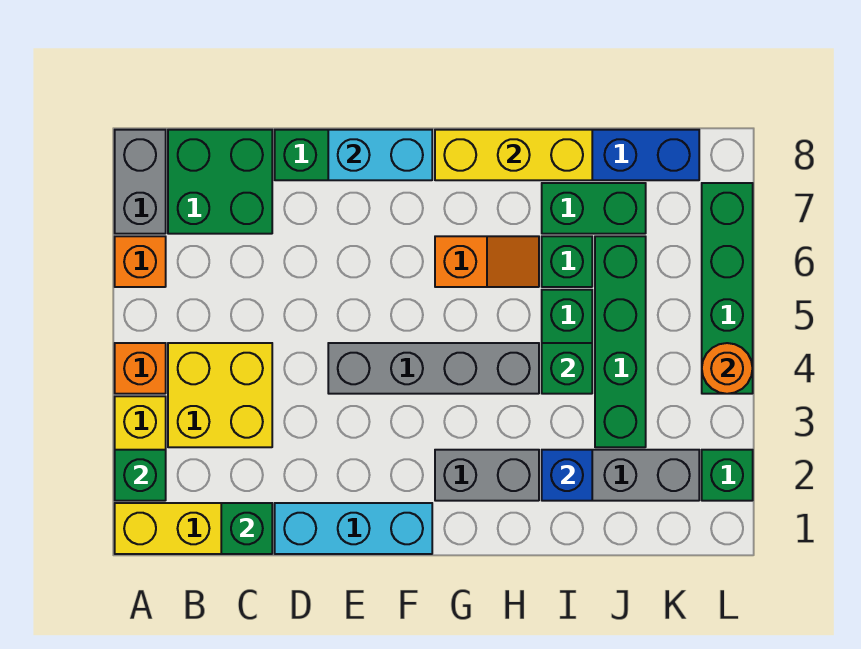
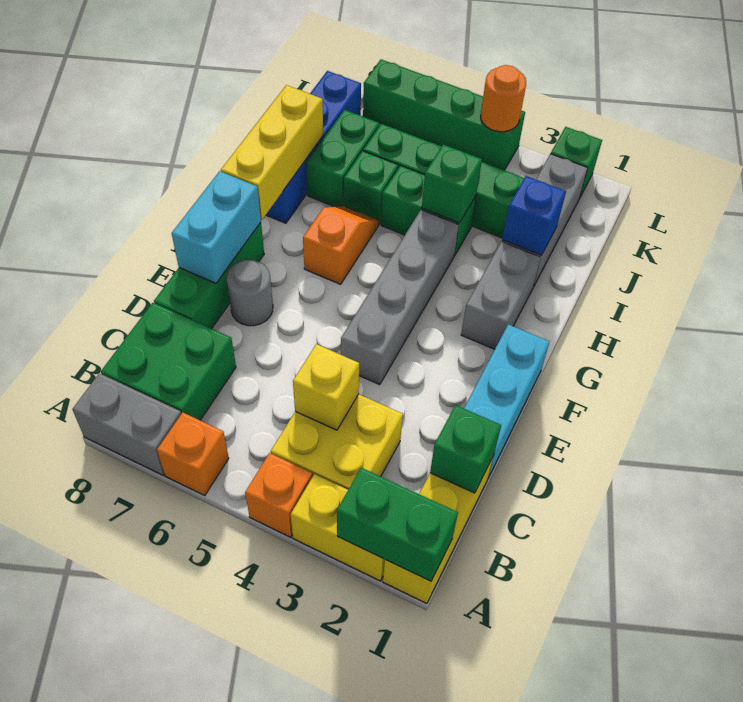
green brick A2 level 2 -> green brick A1:A2 level 2
none -> yellow brick C4 level 2
none -> grey round brick E7 level 1

